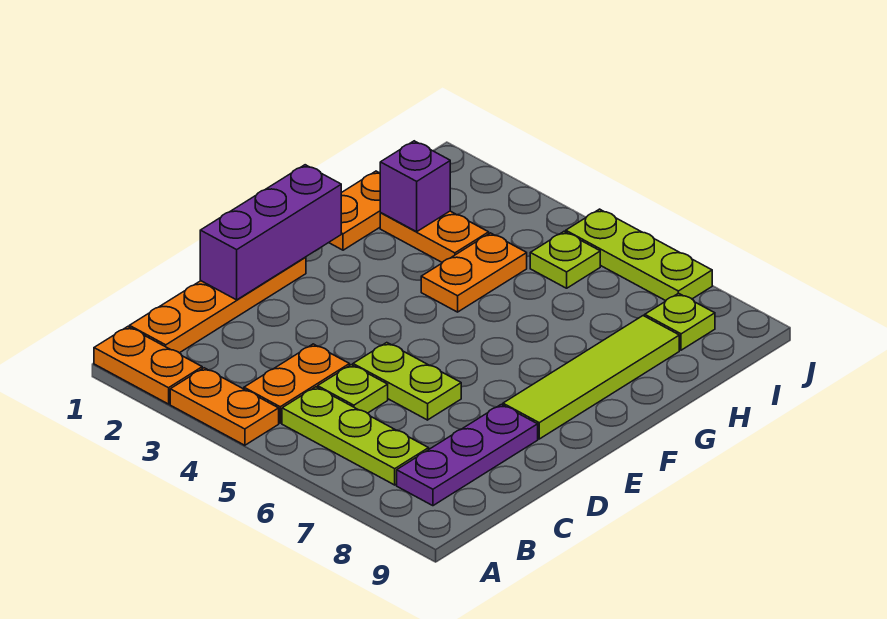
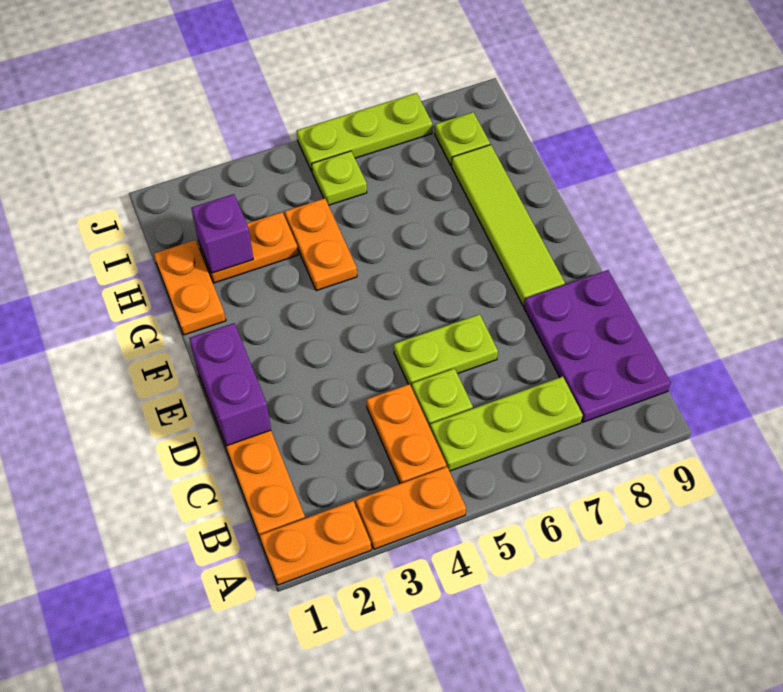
purple plate B8:D8 level 1 -> purple plate B8:D9 level 1
purple brick D1:F1 level 2 -> purple brick D1:E1 level 2

